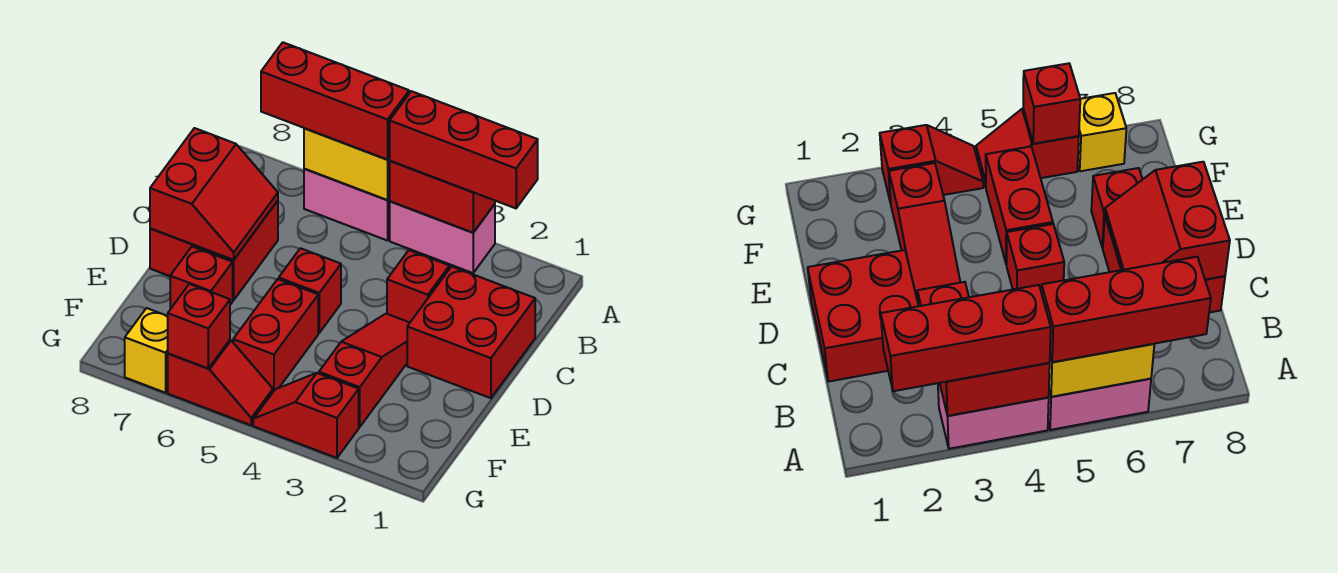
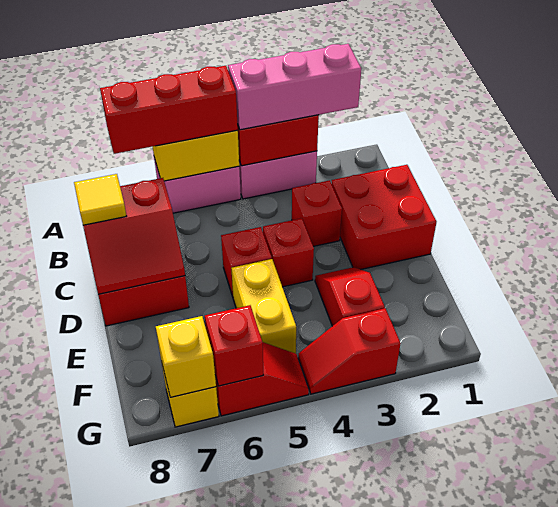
red brick A2:A4 level 3 -> pink brick A2:A4 level 3
red slope C7:D8 level 2 top 8 -> red slope C7:D8 level 2 top C
none -> yellow tile C8 level 3
red slope D3:F3 level 1 top F -> red slope E3:F3 level 1 top F
red brick E5:F5 level 1 -> yellow brick E5:F5 level 1
red brick E7 level 1 -> red brick D4 level 1
none -> yellow brick G7 level 2

